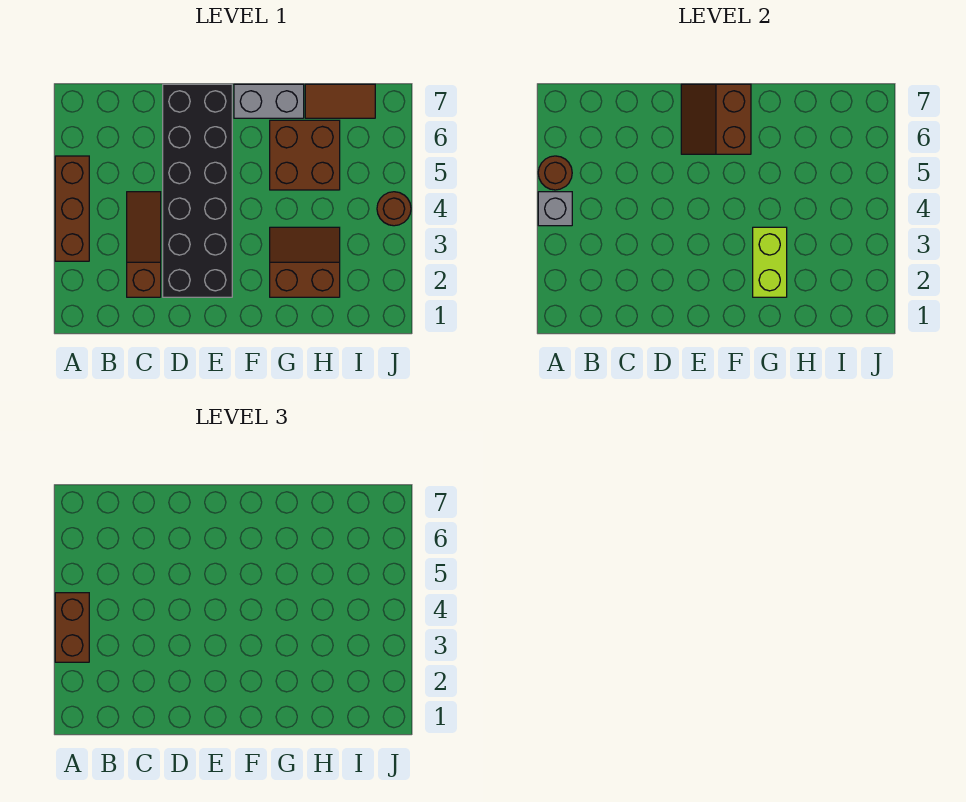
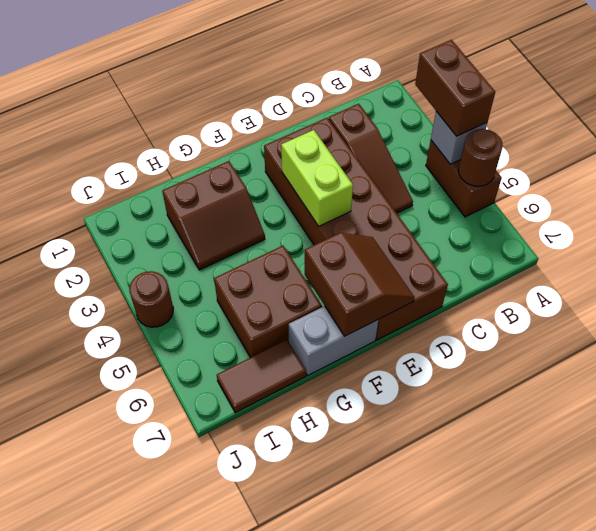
brown brick A3:A5 level 1 -> brown brick A4:A5 level 1
black brick D2:E7 level 1 -> brown brick D2:E7 level 1
lime brick G2:G3 level 2 -> lime brick E3:E4 level 2

